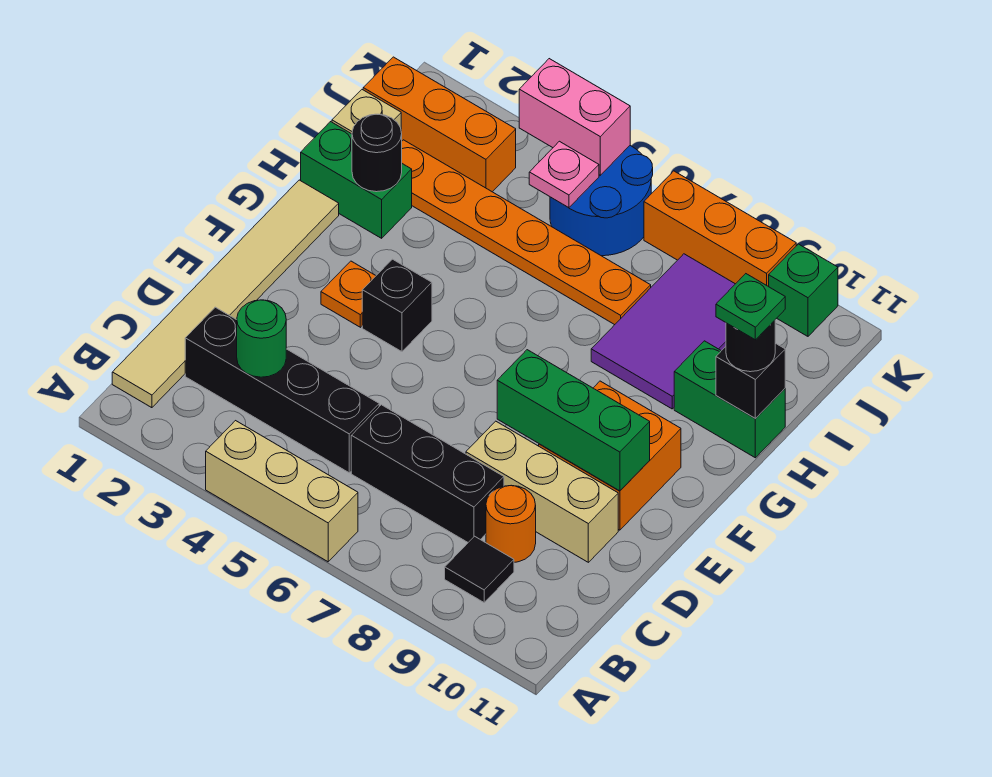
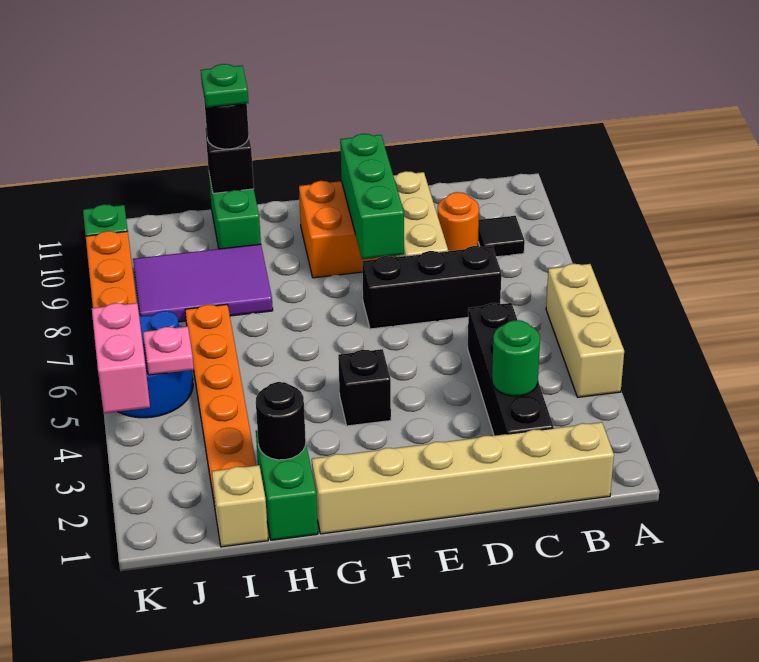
tan tile B1:G1 level 1 -> tan brick B1:G1 level 1
black brick C6:C8 level 1 -> black brick C7:E7 level 1
orange plate F3 level 1 -> none
orange brick J1:J3 level 1 -> none

